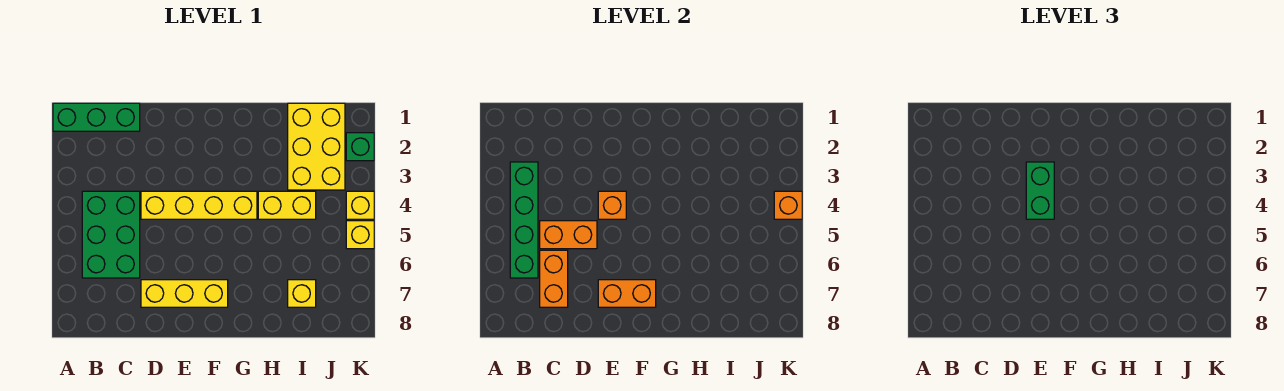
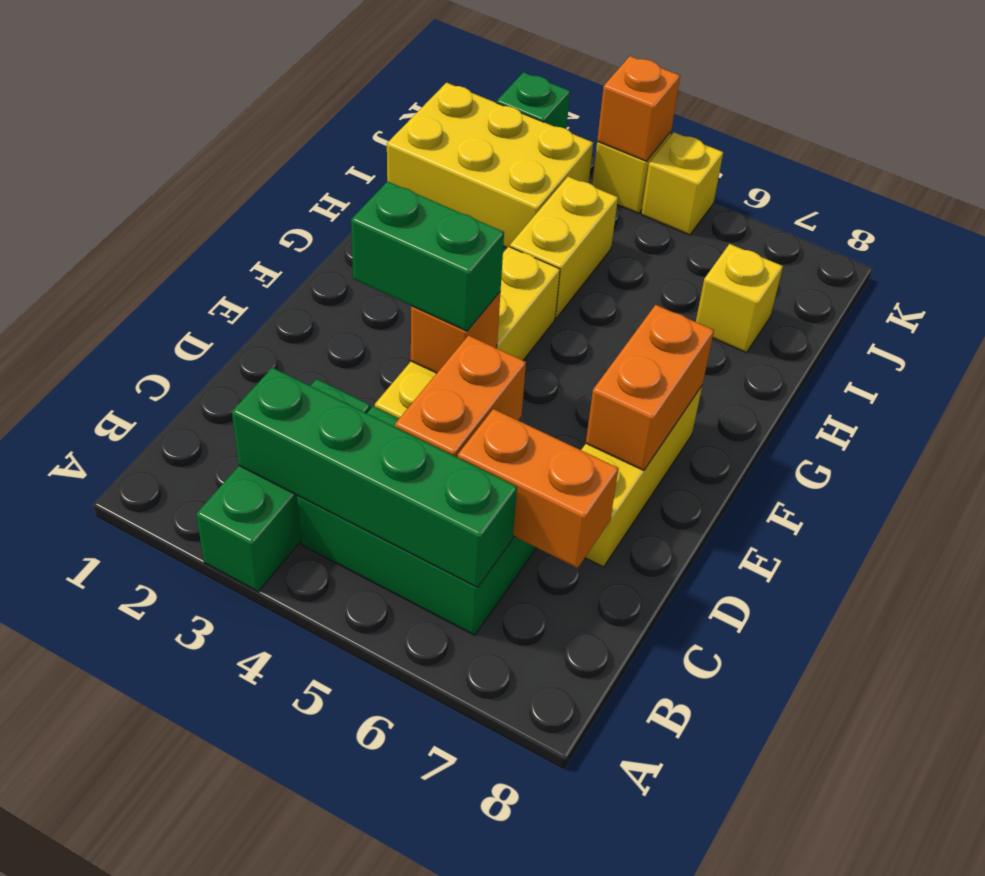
green brick A1:C1 level 1 -> green brick A3:C3 level 1

